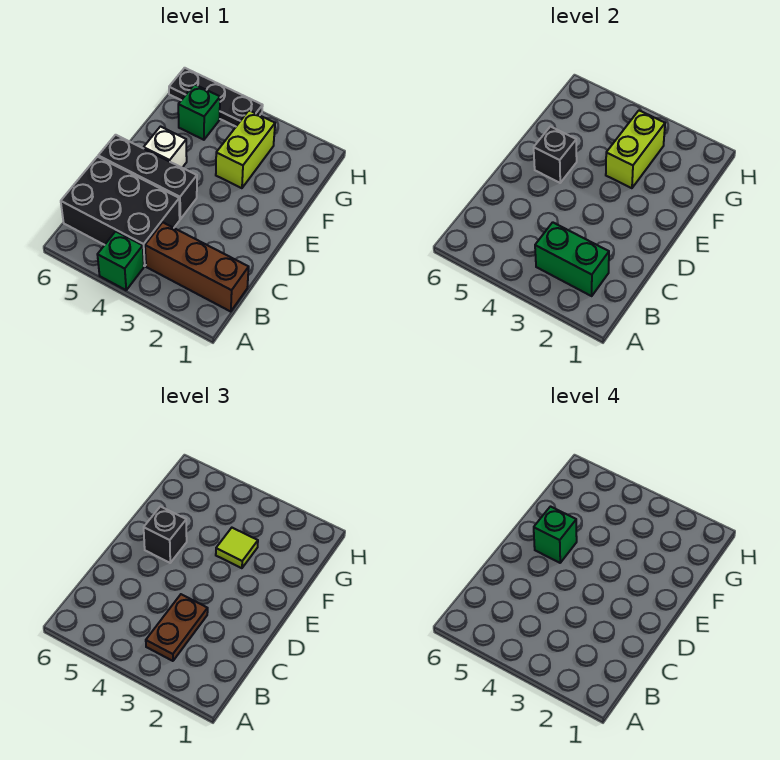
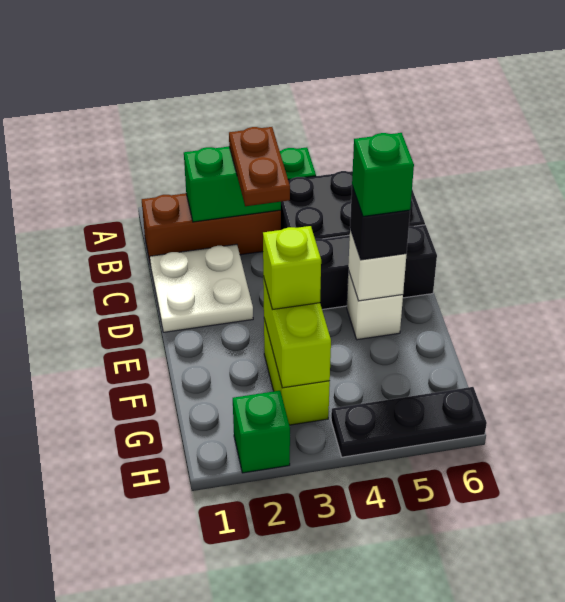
none -> white plate C1:D2 level 1
black brick E5 level 2 -> white brick E5 level 2
lime tile F3 level 3 -> lime brick F3 level 3
green brick G5 level 1 -> green brick H2 level 1

